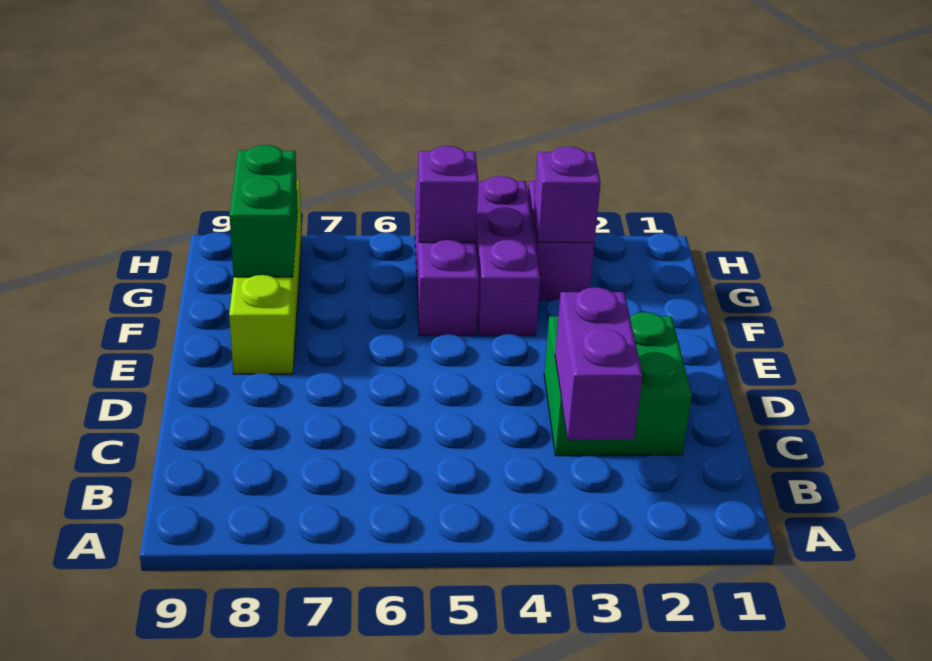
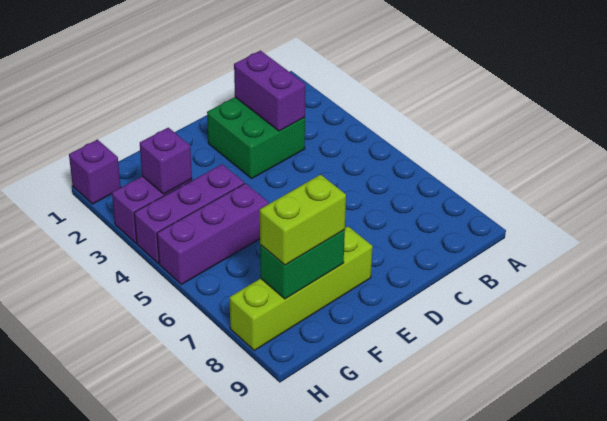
purple brick B3:C3 level 2 -> purple brick C2:C3 level 2
none -> lime brick F8:G8 level 3
purple brick G5 level 2 -> purple brick H1 level 1

